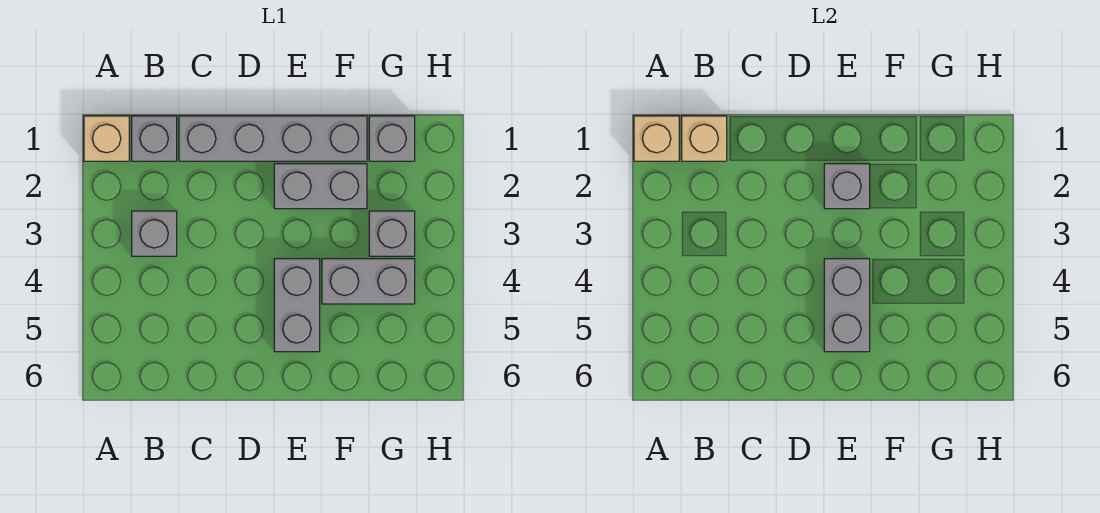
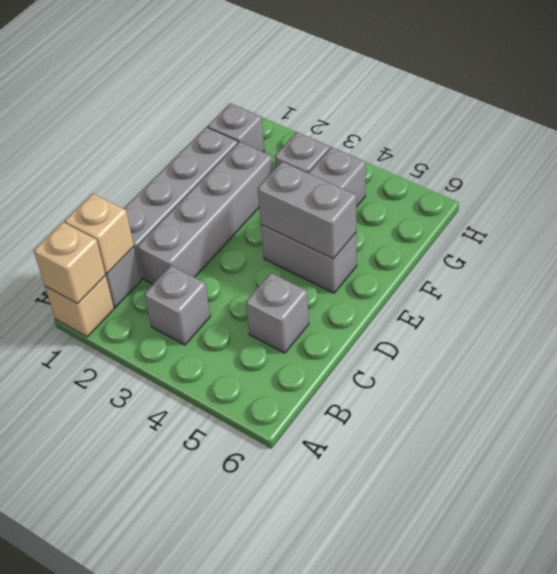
grey brick E2:F2 level 1 -> grey brick C2:F2 level 1
grey brick E2 level 2 -> grey brick C5 level 1

